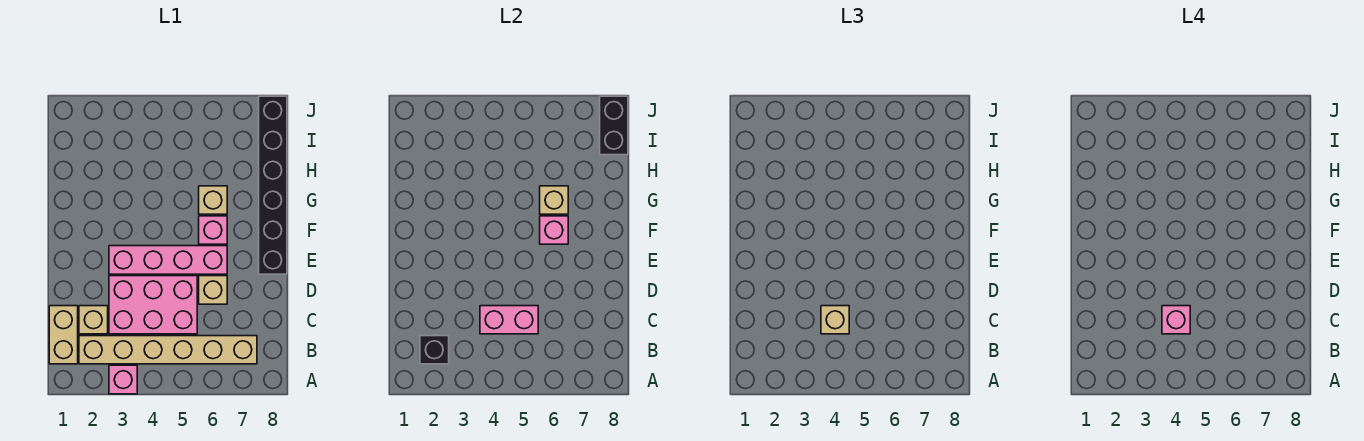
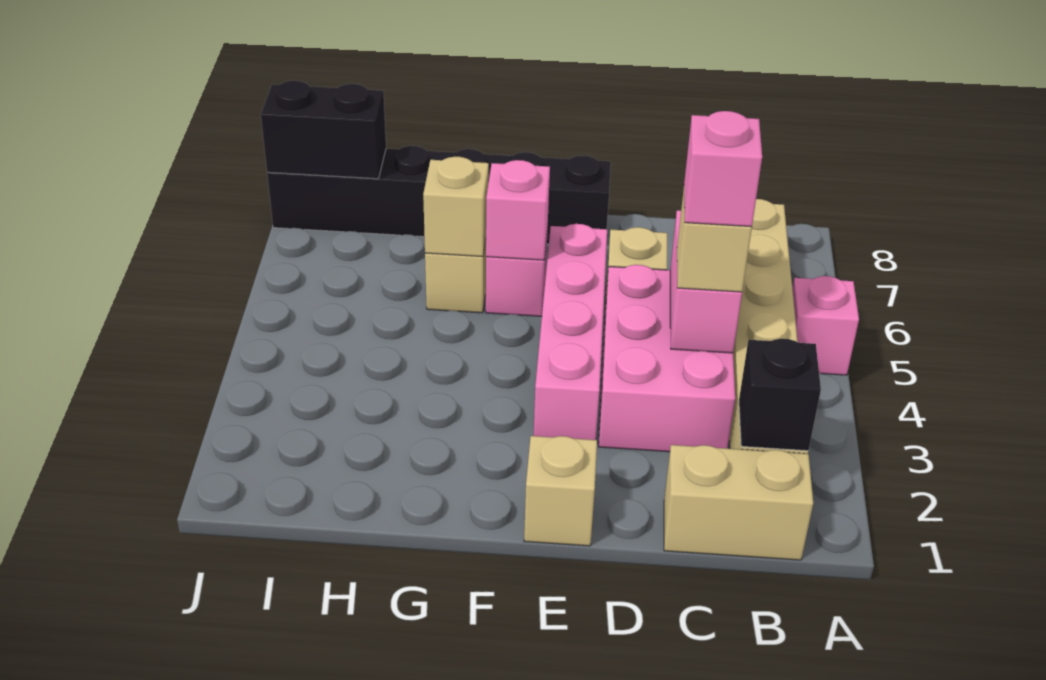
pink brick A3 level 1 -> pink brick A5 level 1
tan brick C2 level 1 -> tan brick E1 level 1

